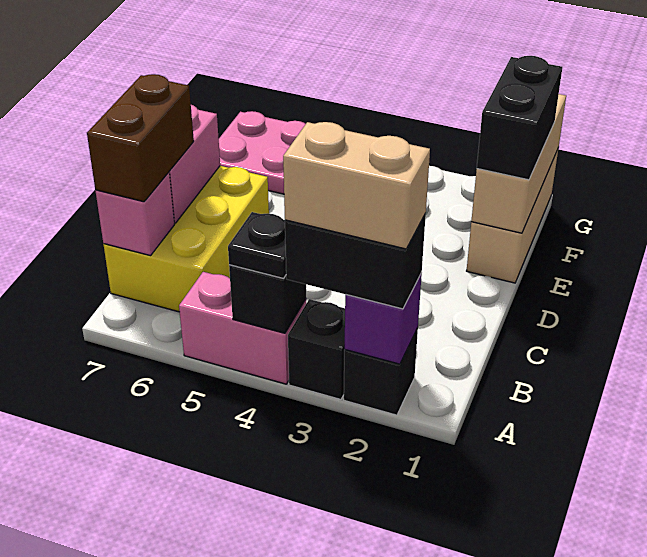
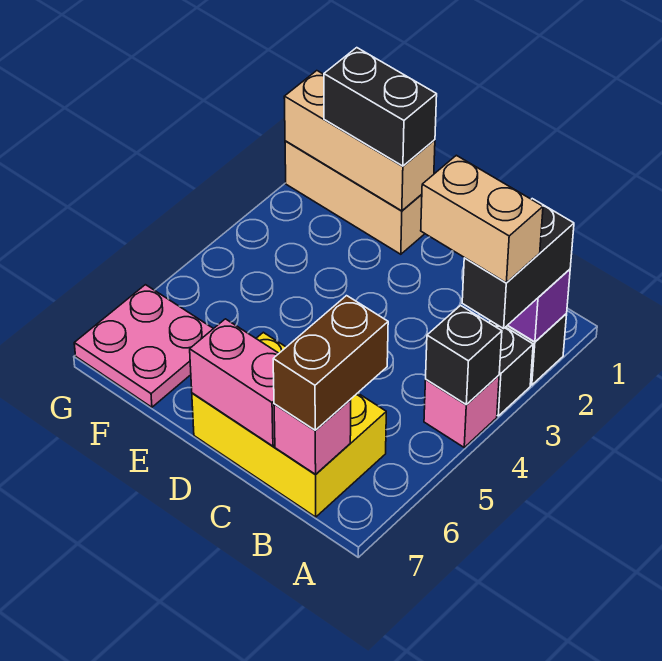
tan brick A2:A3 level 4 -> tan brick A3:B3 level 4
pink brick A4:A5 level 1 -> pink brick A4 level 1
black plate A4 level 3 -> none
brown brick B7:C7 level 3 -> brown brick B6:B7 level 3

